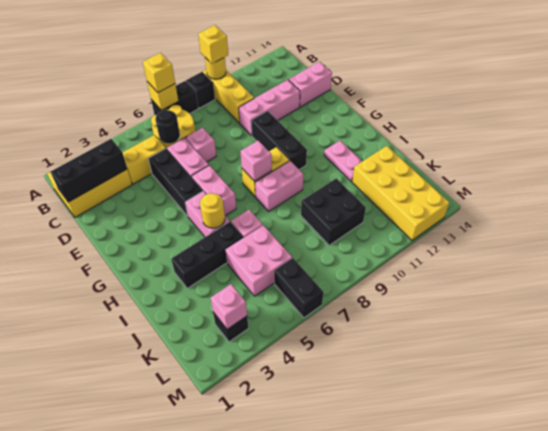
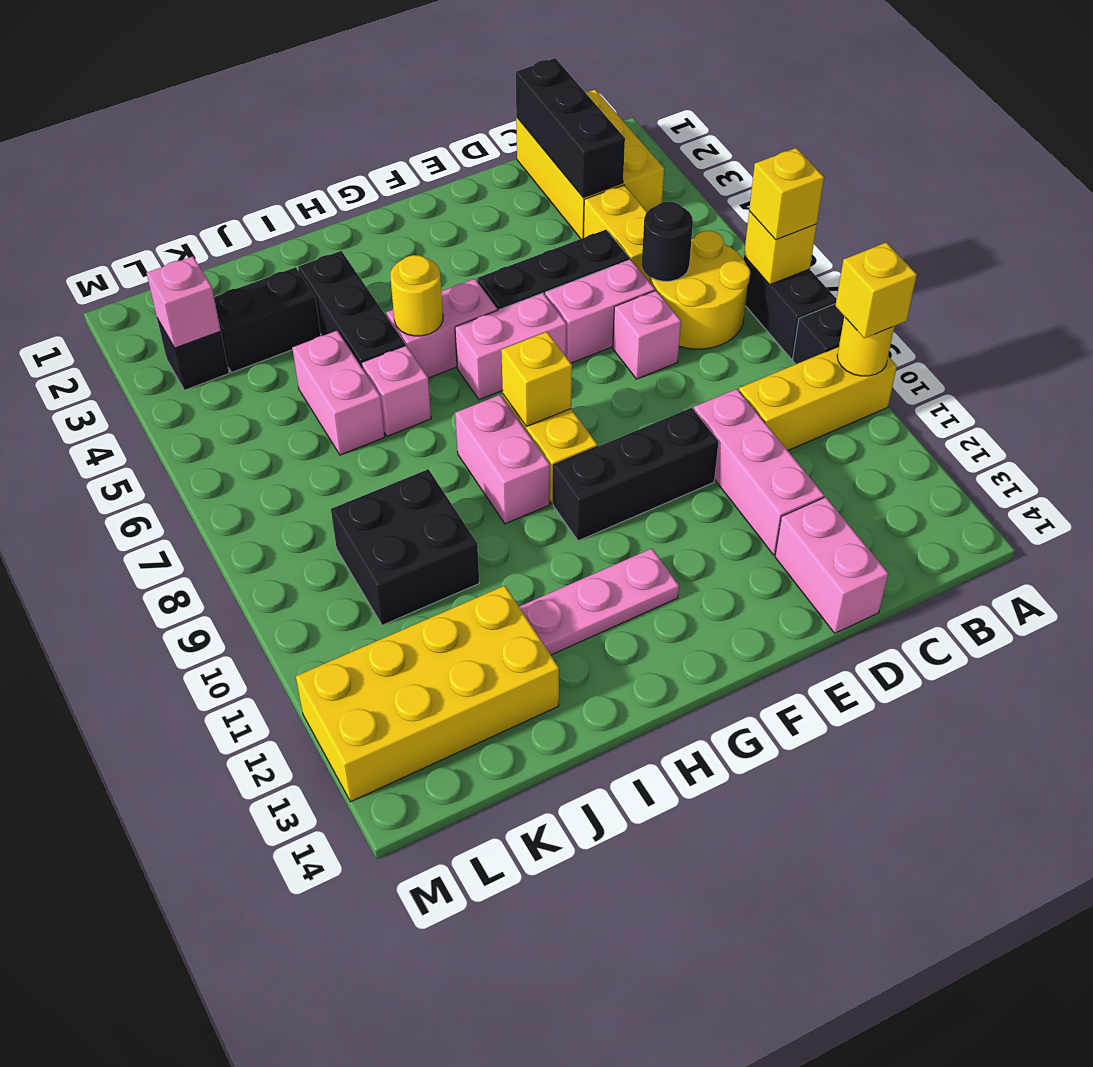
pink brick G8 level 2 -> yellow brick G8 level 2
pink plate H12:I12 level 1 -> pink plate G12:I12 level 1
pink brick J5:K6 level 1 -> pink brick J5:J6 level 1
black brick L6:M6 level 1 -> black brick J3:K3 level 1

